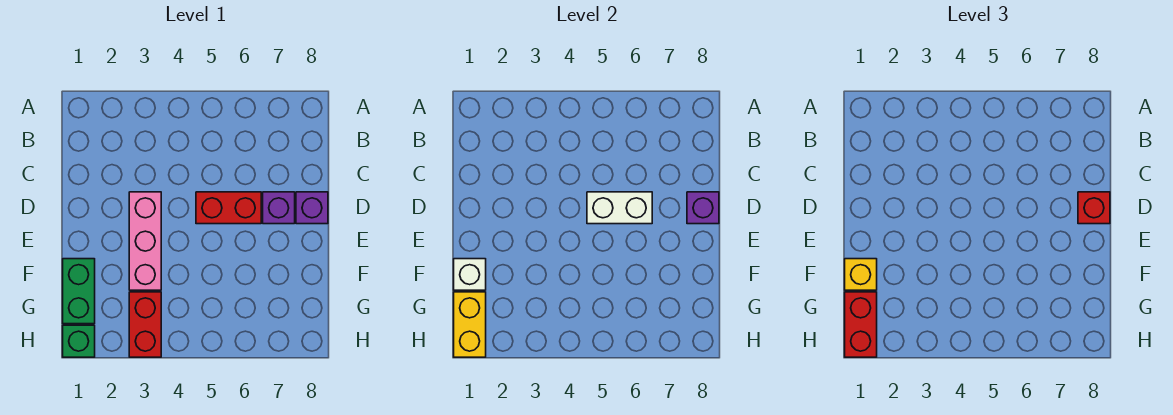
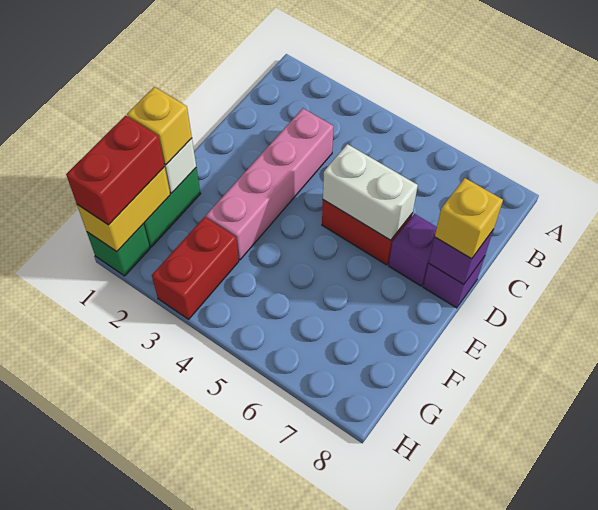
pink brick D3:F3 level 1 -> pink brick C3:F3 level 1
red brick D8 level 3 -> yellow brick D8 level 3

